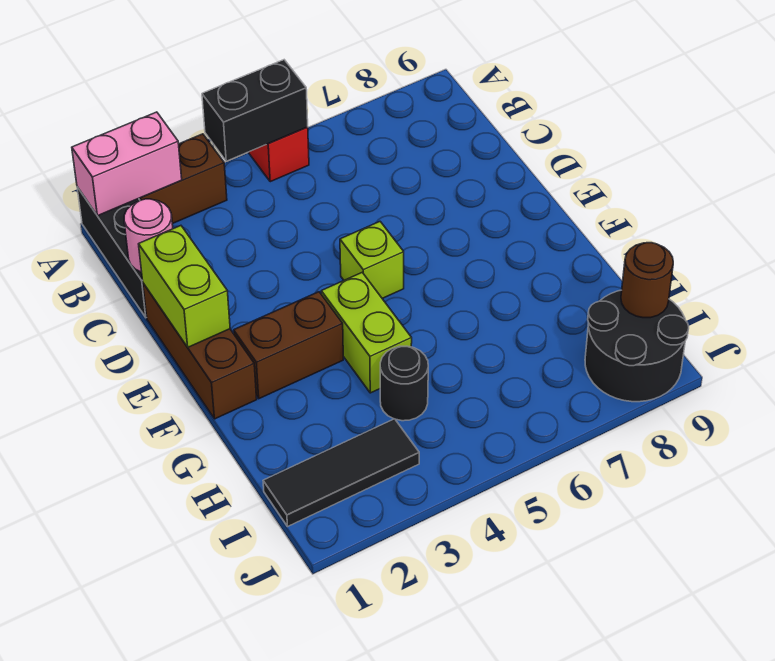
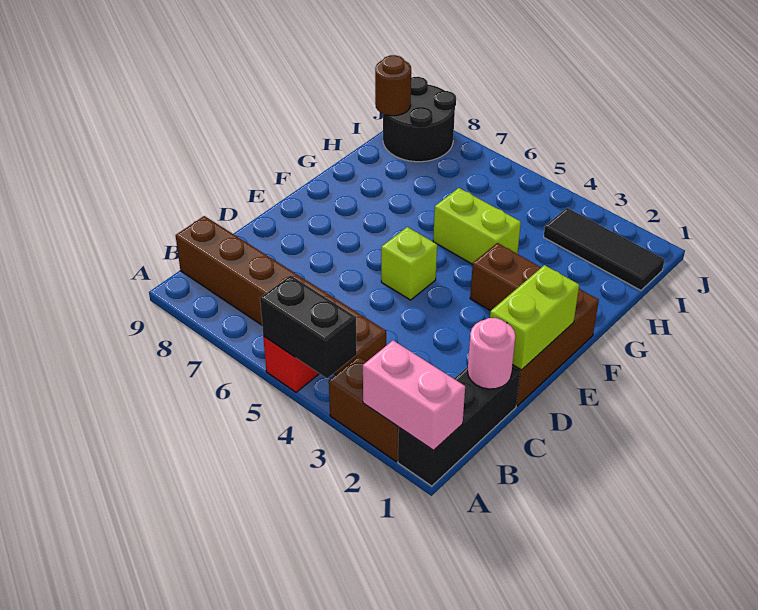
none -> brown brick B4:B9 level 1
lime brick F4:G4 level 1 -> lime brick G4:G5 level 1
black round brick H4 level 1 -> none

